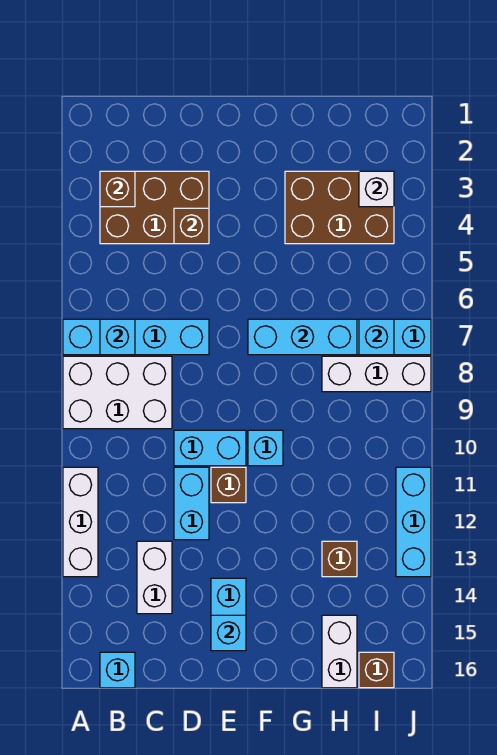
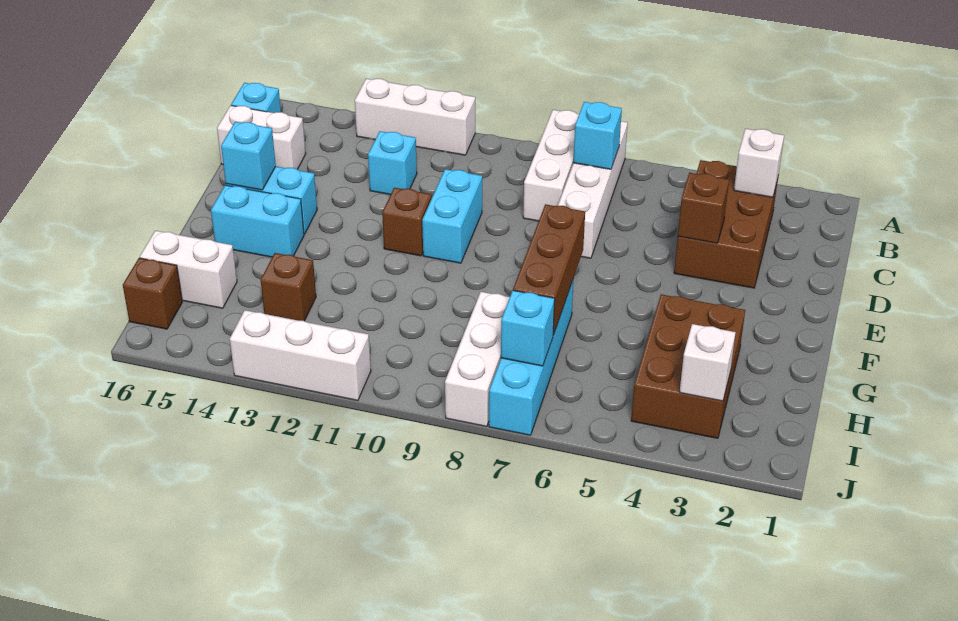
cyan brick A7:D7 level 1 -> white brick A7:D7 level 1
white brick A8:C9 level 1 -> white brick A8:C8 level 1
brown brick B3 level 2 -> white brick B3 level 2
white brick C13:C14 level 1 -> white brick C15:C16 level 1
cyan brick D11:D12 level 1 -> cyan brick F14:F15 level 1
cyan brick F7:H7 level 2 -> brown brick F7:H7 level 2
cyan brick F10 level 1 -> cyan brick C12 level 1
cyan brick J11:J13 level 1 -> white brick J11:J13 level 1

